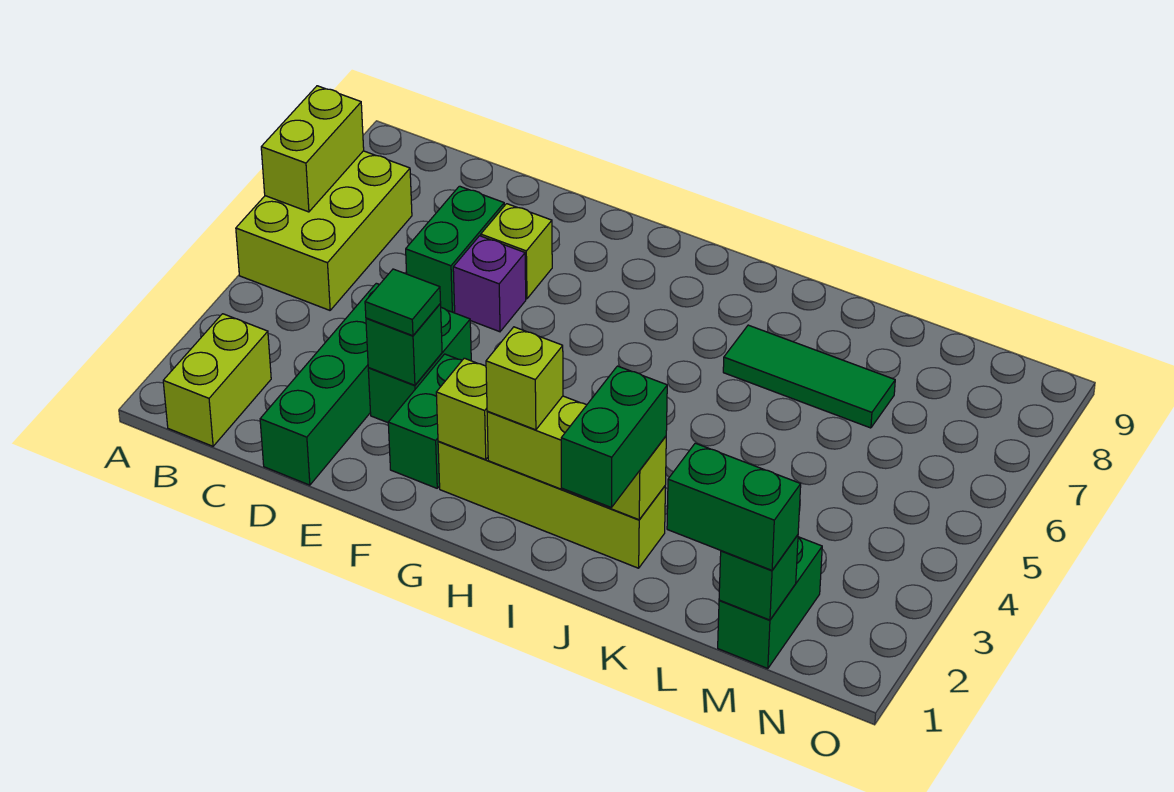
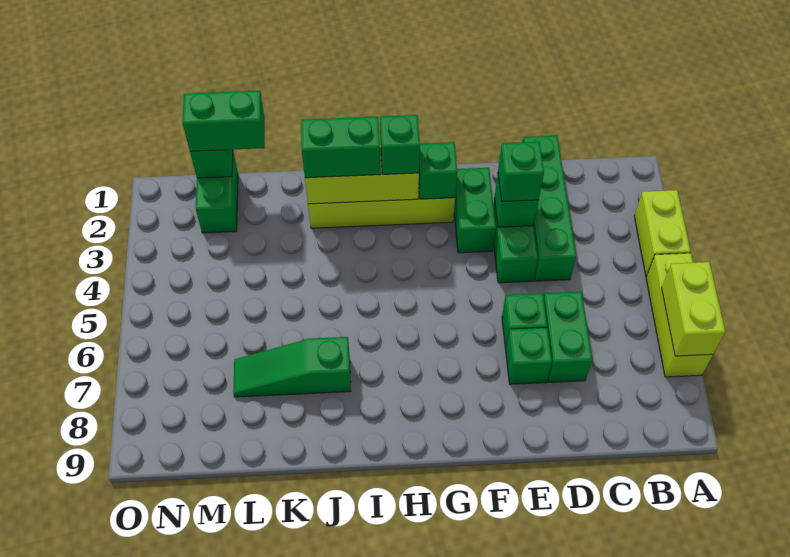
lime brick A5:B7 level 1 -> lime brick A5:A7 level 1
lime brick B1:B2 level 1 -> lime brick A3:A4 level 1
green tile E3 level 3 -> green brick E3 level 3
purple brick E6 level 1 -> green brick E6 level 1
lime brick E7 level 1 -> green brick E7 level 1
lime brick G2 level 2 -> green brick G2 level 2
lime brick H2 level 3 -> green brick H2 level 3
green brick J1:J2 level 3 -> green brick I2:J2 level 3
green tile J7:L7 level 1 -> green slope J7:L7 level 1 top J

